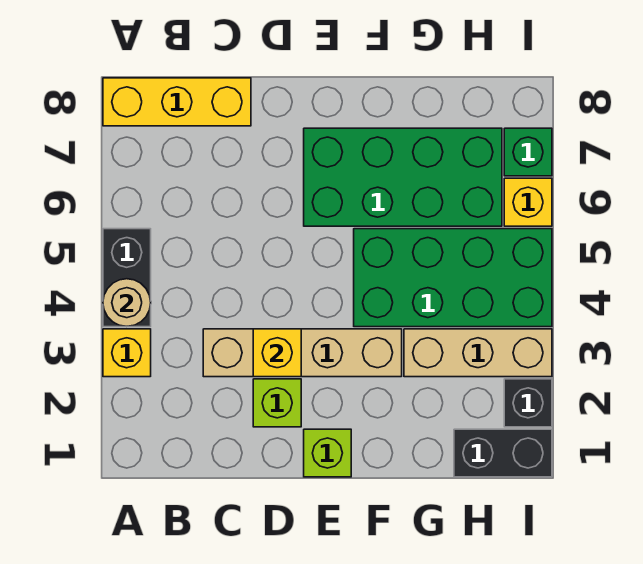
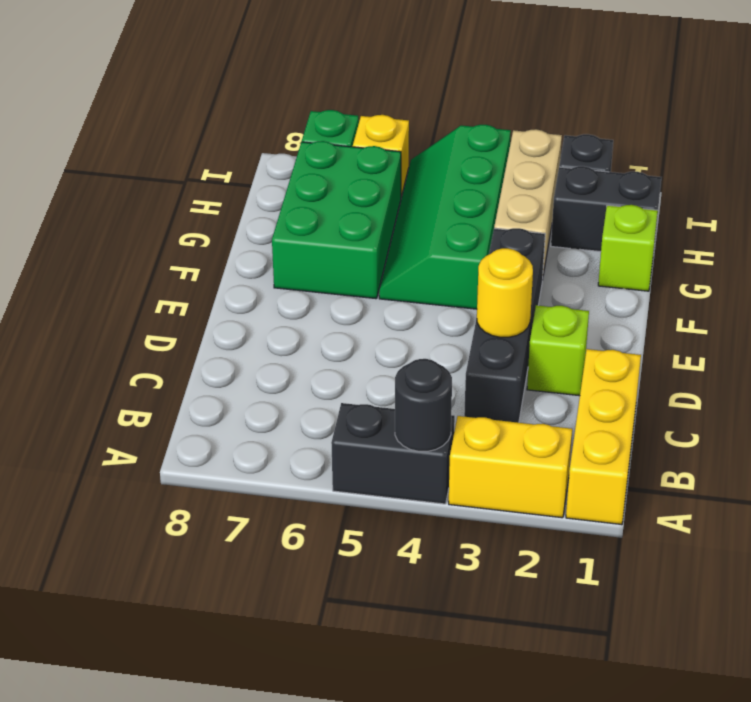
yellow brick A3 level 1 -> yellow brick A2:A3 level 1
tan round brick A4 level 2 -> black round brick A4 level 2
yellow brick A8:C8 level 1 -> yellow brick A1:C1 level 1
tan brick C3:F3 level 1 -> black brick C3:F3 level 1
yellow brick D3 level 2 -> yellow round brick D3 level 2
lime brick E1 level 1 -> lime brick G1 level 1
green brick E6:H7 level 1 -> green brick F6:H7 level 1
green brick F4:I5 level 1 -> green slope F4:I5 level 1 top 4
black brick H1:I1 level 1 -> black brick H1:H2 level 1

